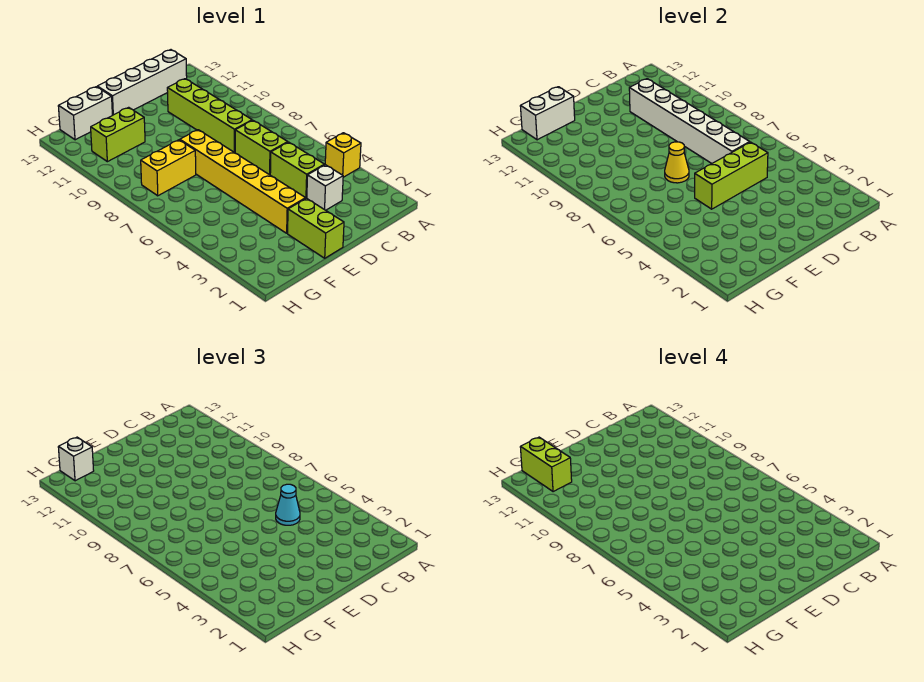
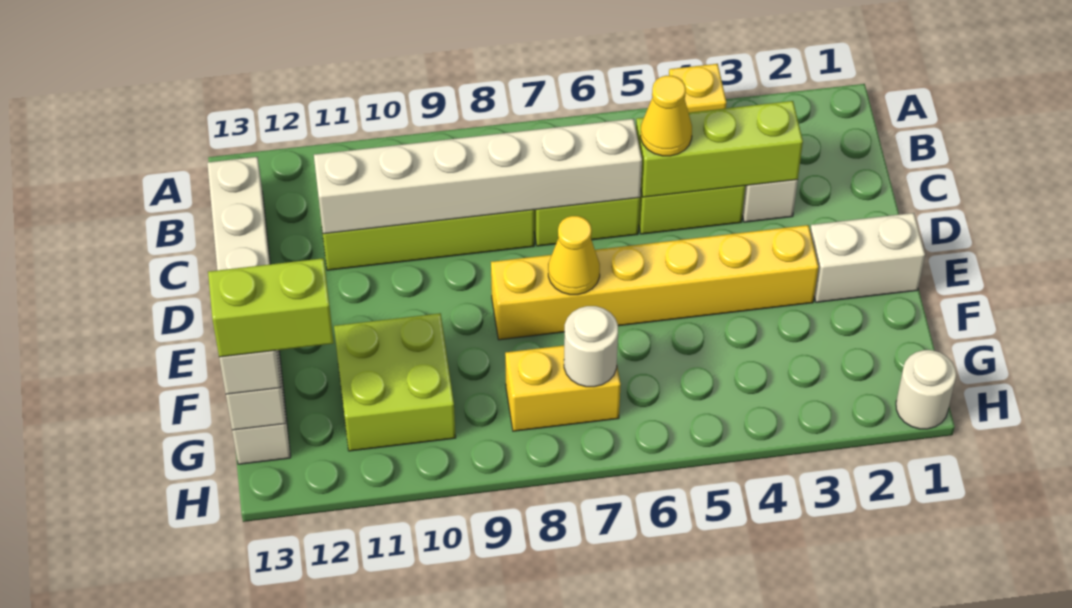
lime brick C5:E5 level 2 -> lime brick C3:C5 level 2
cyan cone C5 level 3 -> yellow cone C5 level 3
lime brick E1:E2 level 1 -> white brick E1:E2 level 1
yellow brick F8:G8 level 1 -> yellow brick G7:G8 level 1
lime brick F11:G11 level 1 -> lime brick F10:G11 level 1
none -> white round brick G7 level 2
none -> white round brick H1 level 1

